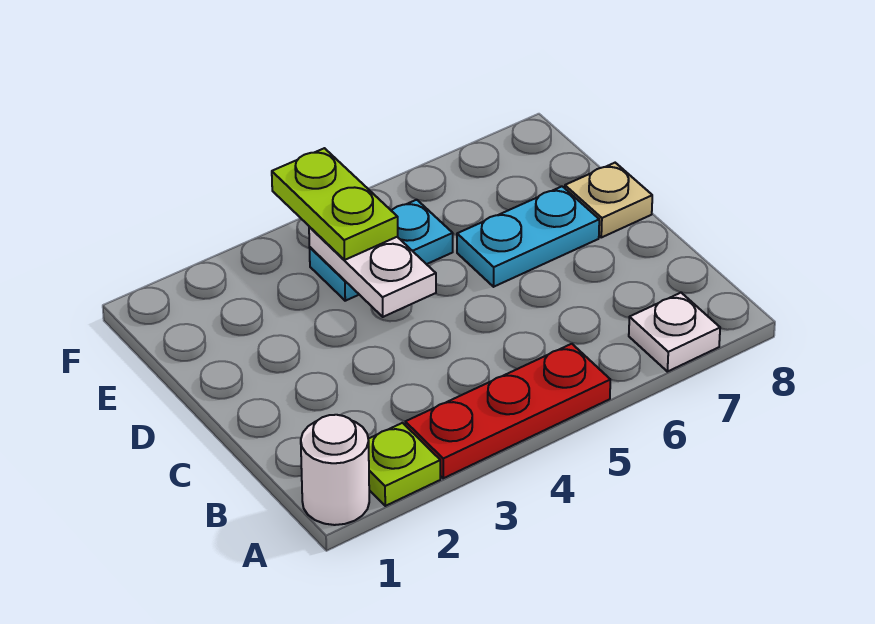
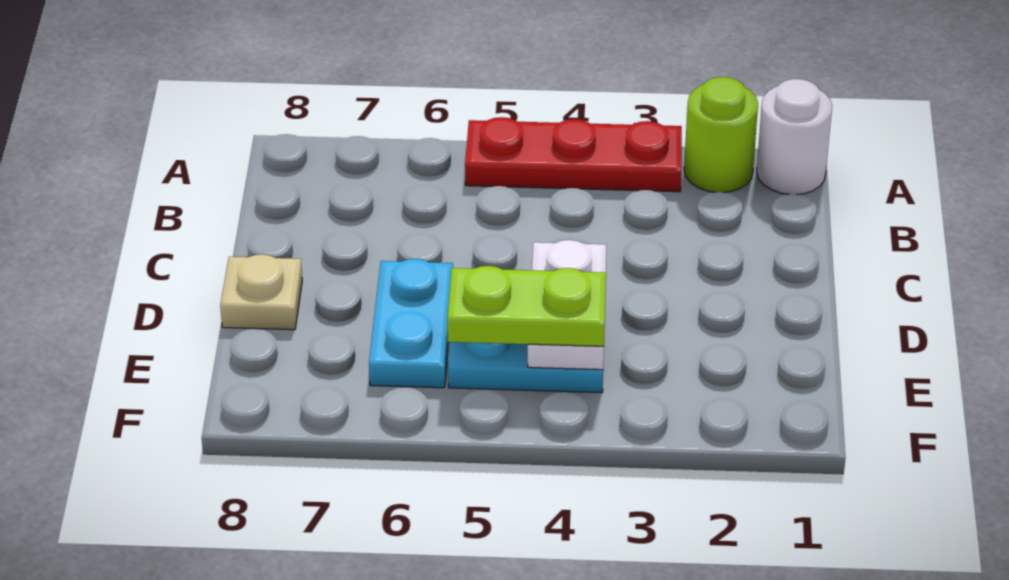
lime plate A2 level 1 -> lime round brick A2 level 1
white plate A7 level 1 -> none
cyan plate D6:D7 level 1 -> cyan plate D6:E6 level 1
lime plate E4:F4 level 3 -> lime plate E4:E5 level 3

